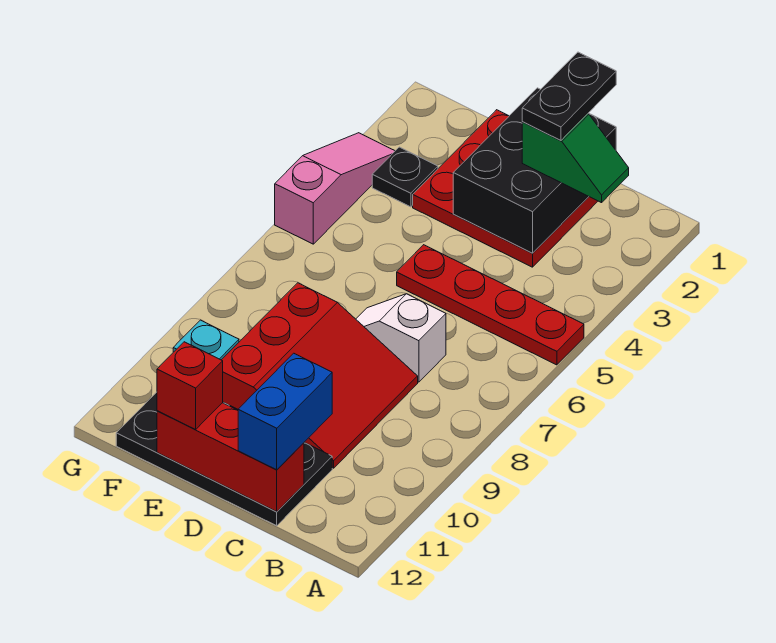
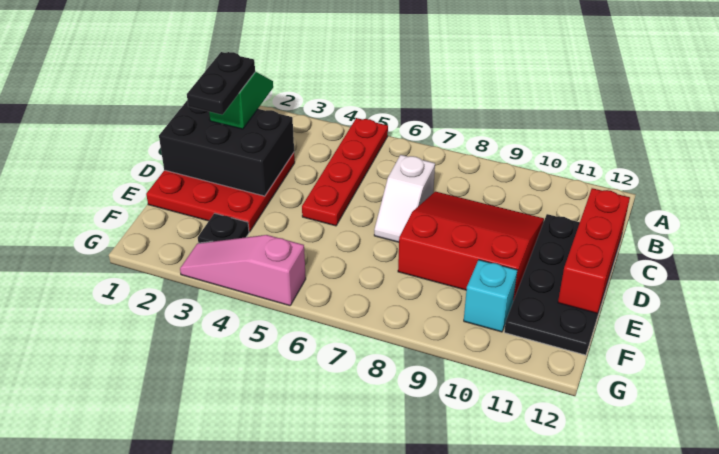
black plate C1:C2 level 4 -> black plate C2:D2 level 4
blue brick C11:C12 level 3 -> none
red brick E12 level 3 -> none

